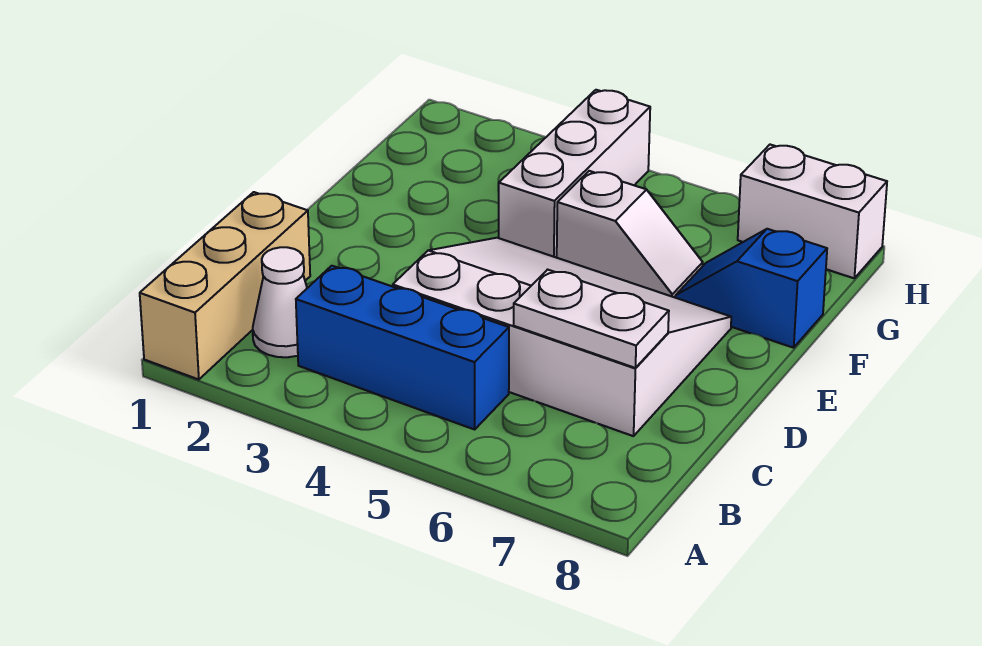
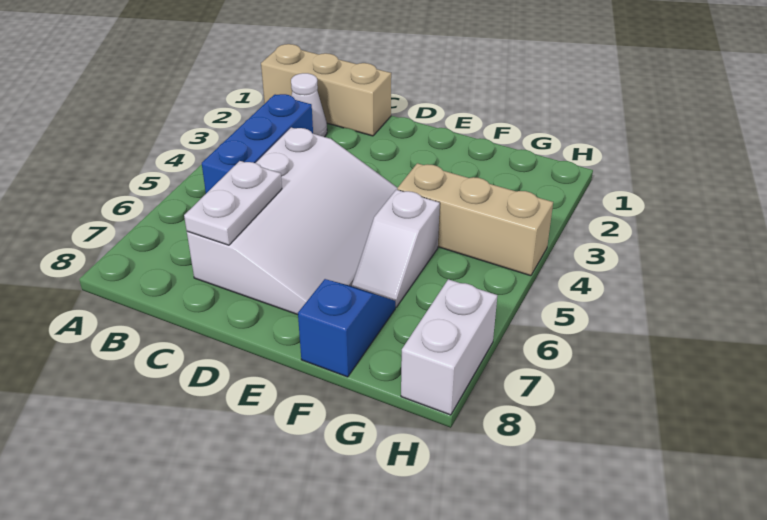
white brick F4:H4 level 1 -> tan brick F4:H4 level 1

